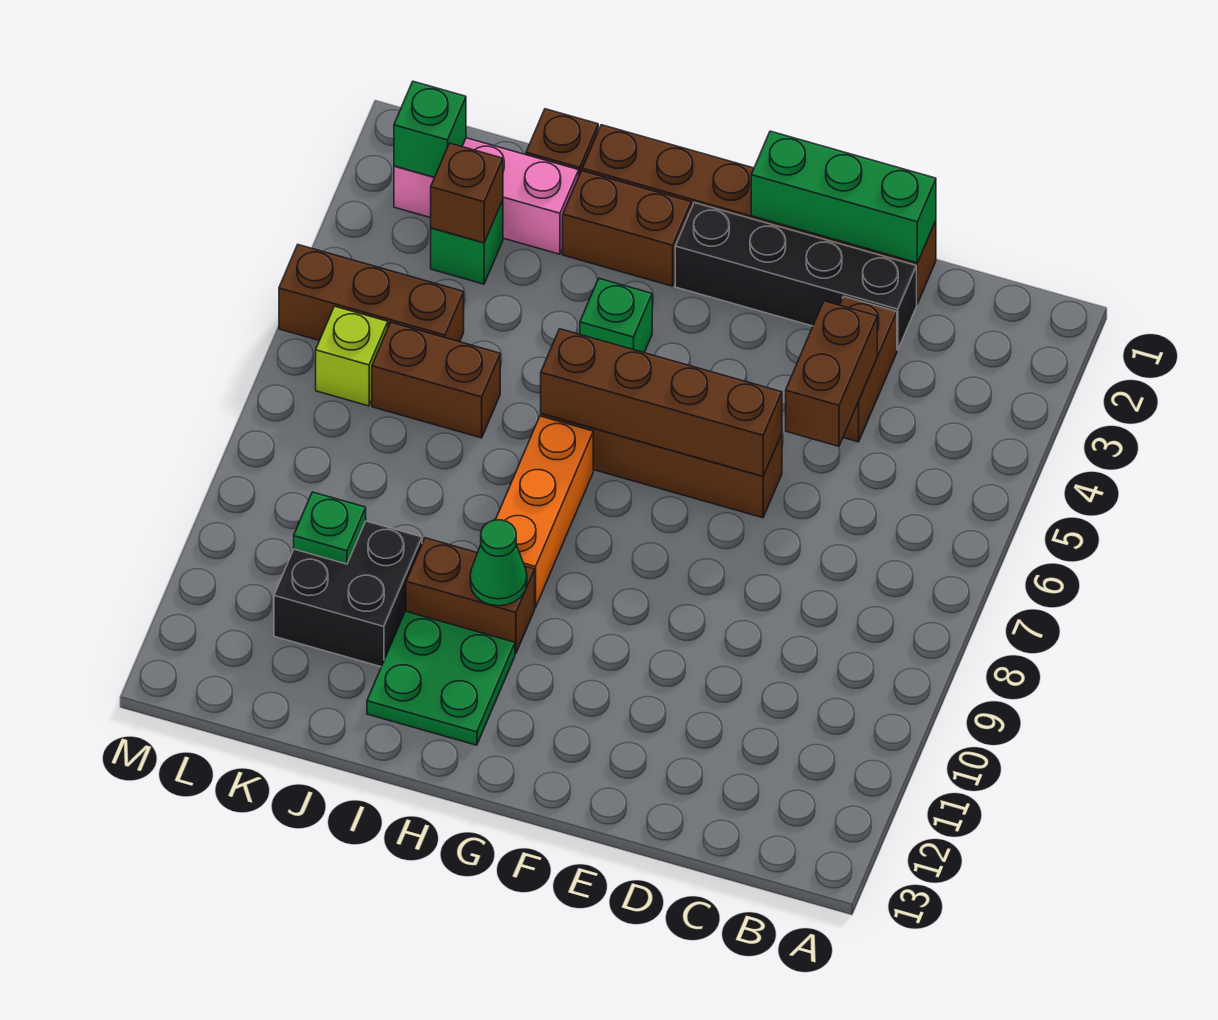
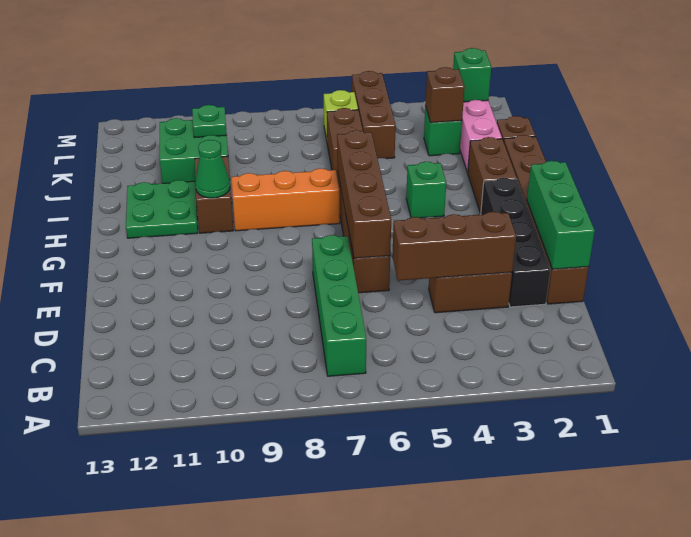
none -> green brick B7:E7 level 1
brown brick D4:D5 level 2 -> brown brick D3:D5 level 2
black brick J10:K11 level 1 -> green brick J10:K11 level 1

